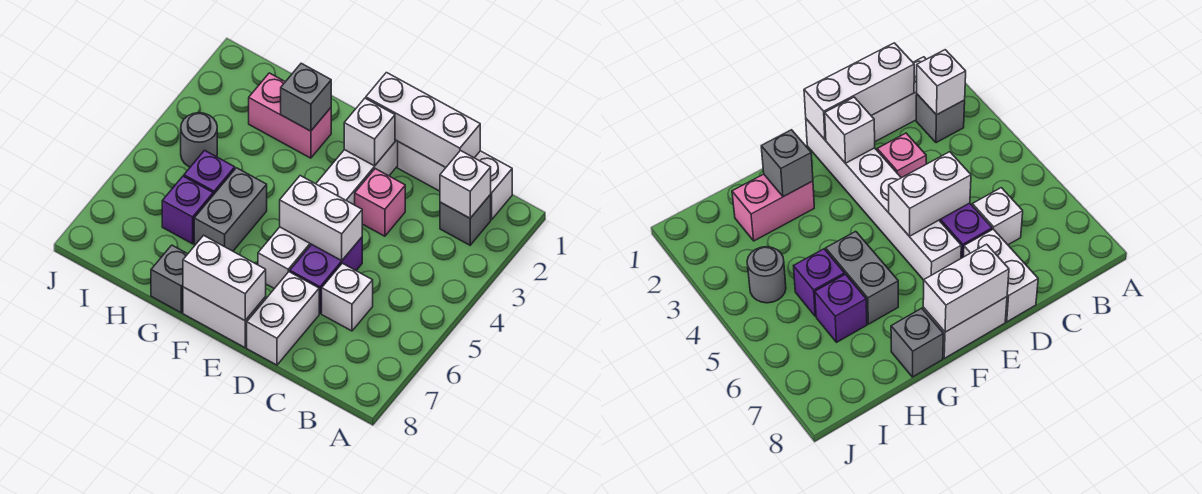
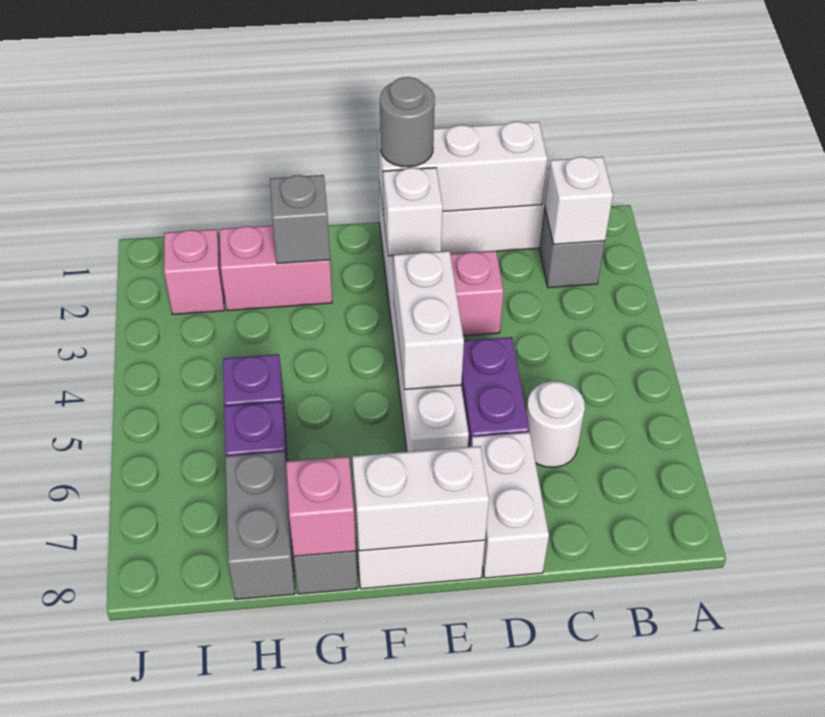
white brick C6 level 1 -> white round brick C6 level 1
white brick D5:E5 level 2 -> white brick E4:E5 level 2
grey brick G5:G6 level 1 -> grey brick H7:H8 level 1
none -> pink brick G8 level 2
none -> pink brick I2 level 1
grey round brick I4 level 1 -> grey round brick E1 level 3

